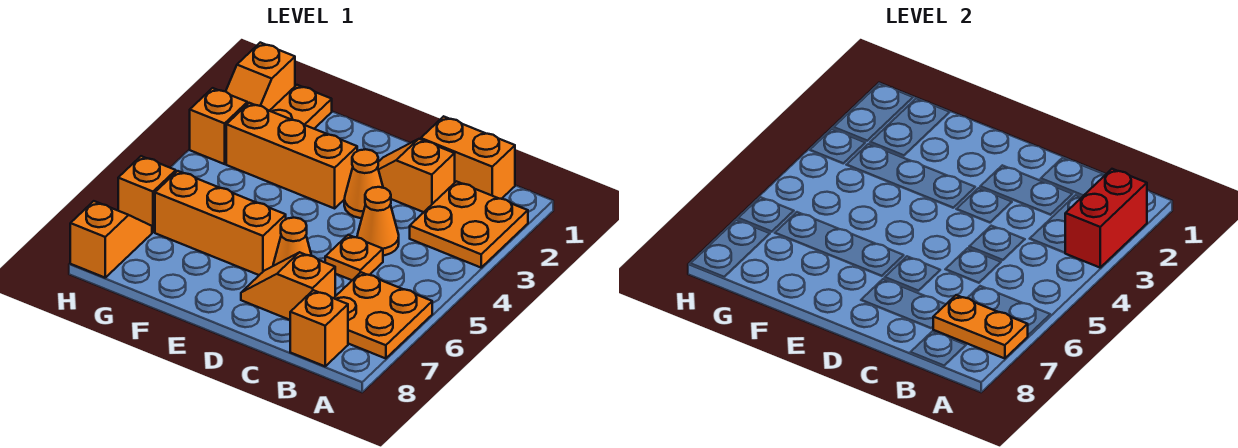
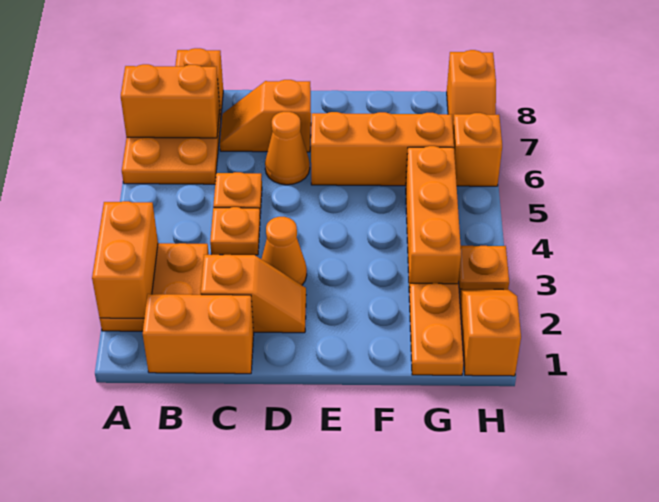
red brick A2:A3 level 2 -> orange brick A2:A3 level 2
orange plate A7:B7 level 2 -> orange brick A7:B7 level 2
orange cone C4 level 1 -> orange plate C4 level 1
orange slope C7:D7 level 1 top C -> orange slope C7:D7 level 1 top D
orange brick E3:G3 level 1 -> orange brick G3:G5 level 1
orange brick H3 level 1 -> orange plate H3 level 1

